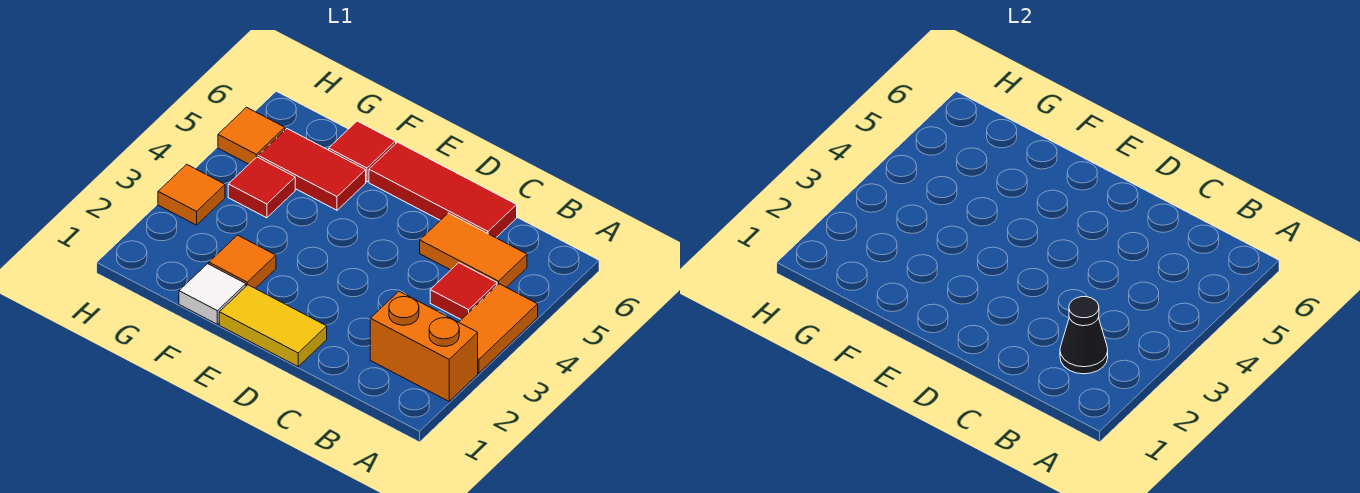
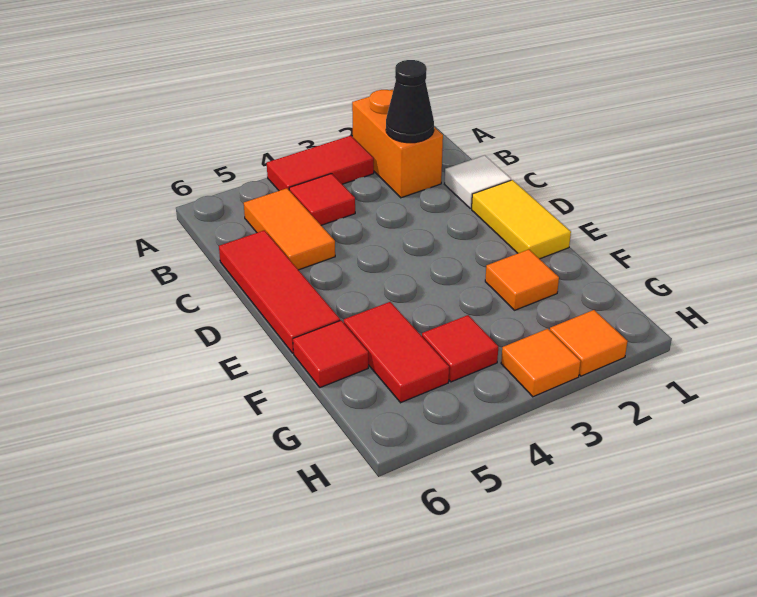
orange tile A3:A4 level 1 -> red tile A3:A4 level 1
white tile F1 level 1 -> white tile C1 level 1
orange tile H5 level 1 -> orange tile H2 level 1

